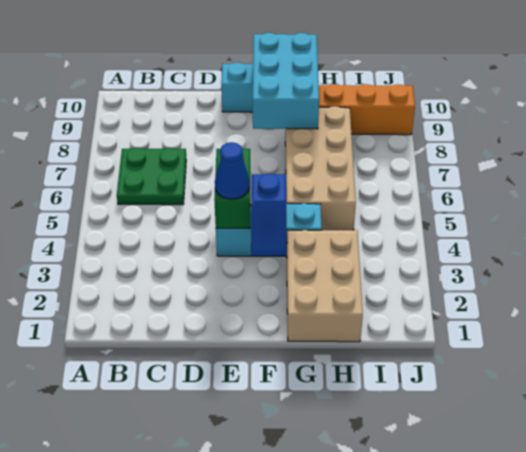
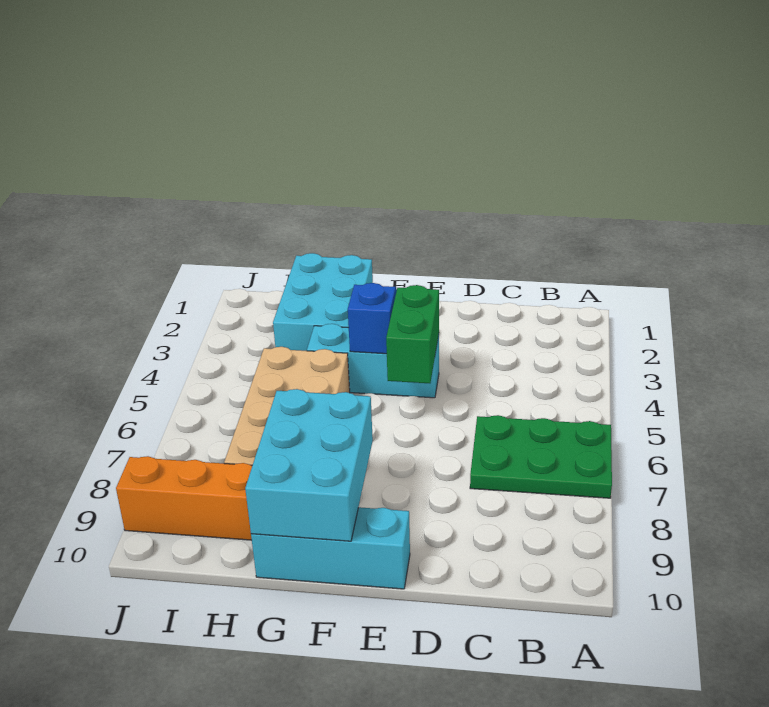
green plate B6:C7 level 1 -> green plate A6:C7 level 1
blue cone E4 level 3 -> none
tan brick G1:H3 level 1 -> cyan brick G1:H3 level 1

